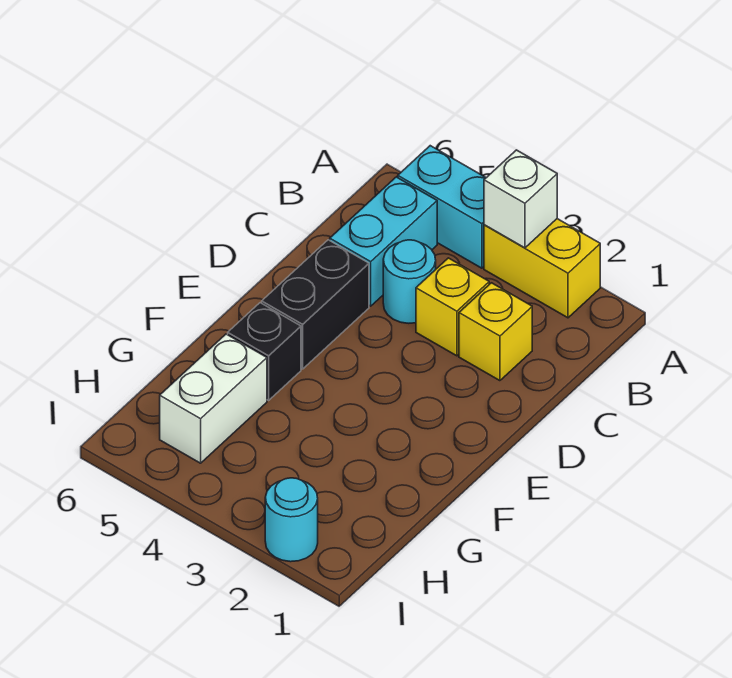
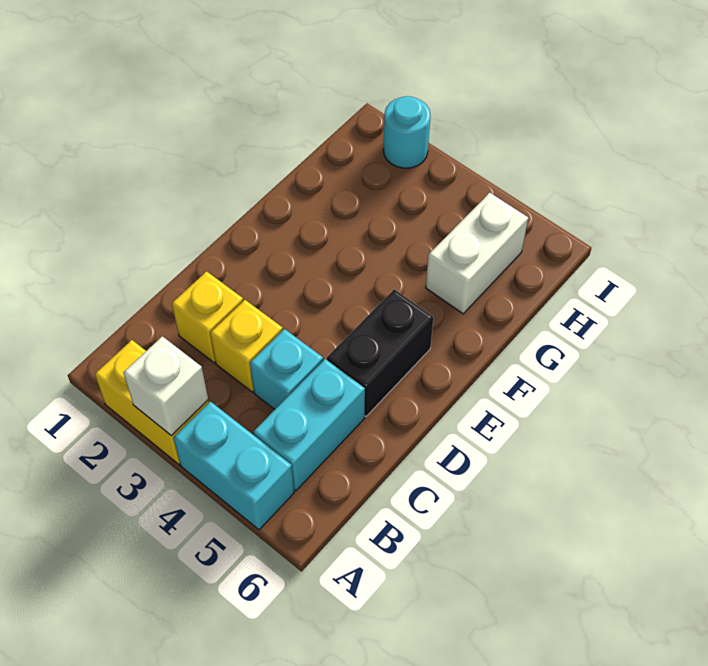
cyan round brick C4 level 1 -> cyan brick C4 level 1
black brick F5 level 1 -> none

